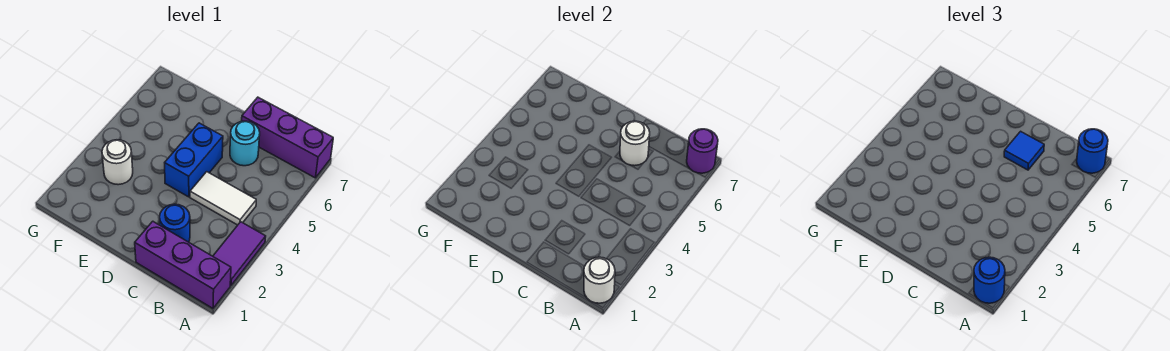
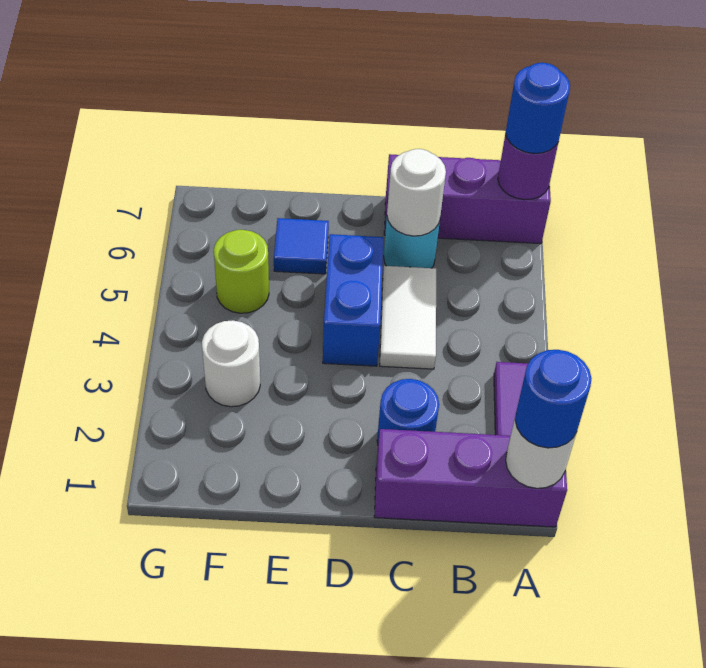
white tile B4:C4 level 1 -> white tile C4:C5 level 1
blue tile C6 level 3 -> blue tile E6 level 1
none -> lime round brick F5 level 1

